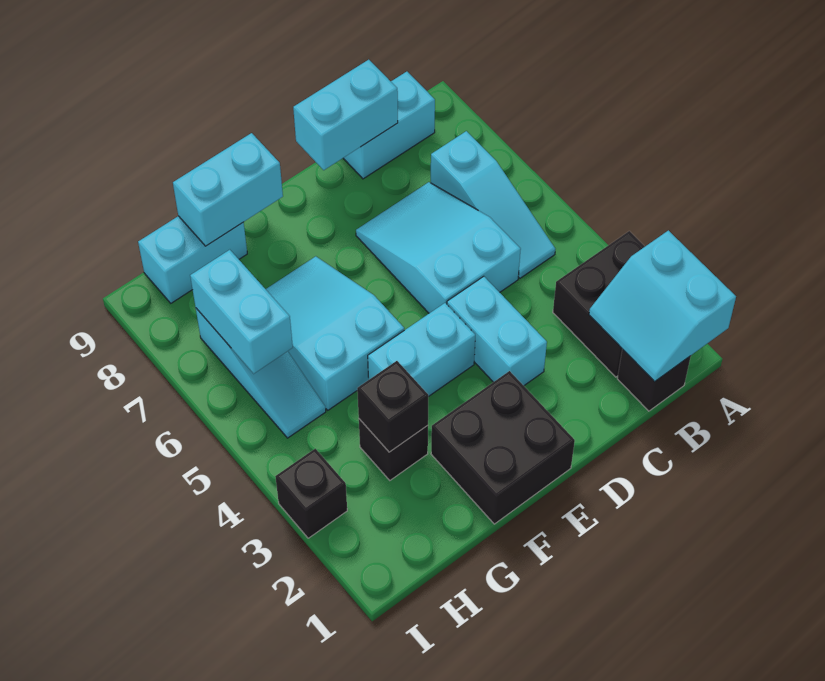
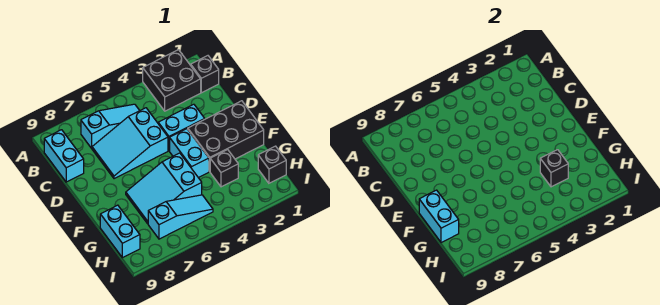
cyan slope A1:B2 level 2 top A -> none
cyan brick C9:D9 level 2 -> none
black brick E1:F2 level 1 -> black brick E1:F3 level 1
cyan brick H6:H7 level 2 -> none
black brick I3 level 1 -> black brick H1 level 1

